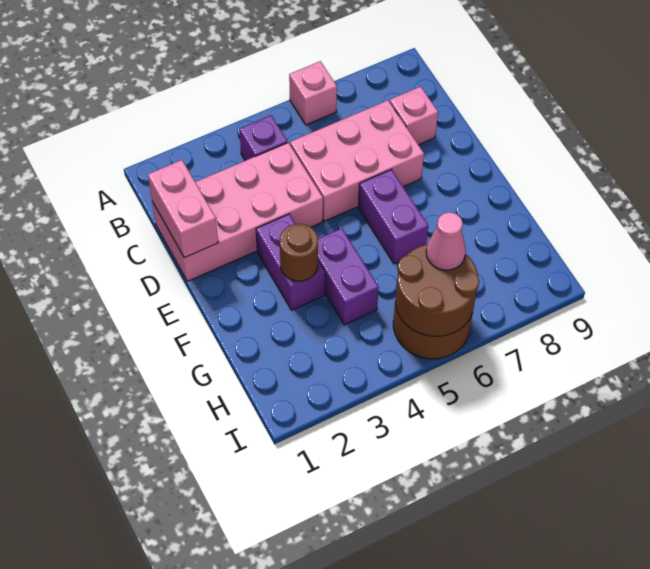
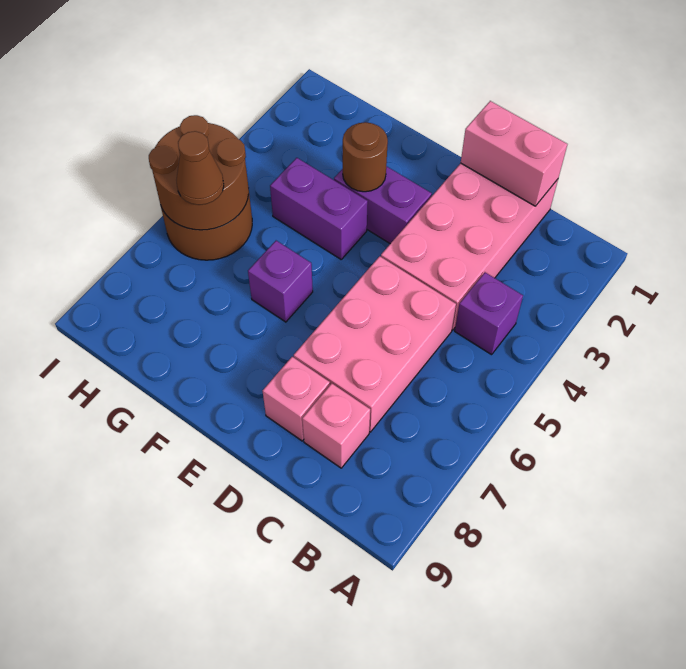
pink brick A6 level 1 -> pink brick D8 level 1
purple brick E6:F6 level 1 -> purple brick F6 level 1
pink cone H6 level 3 -> brown cone H6 level 3

